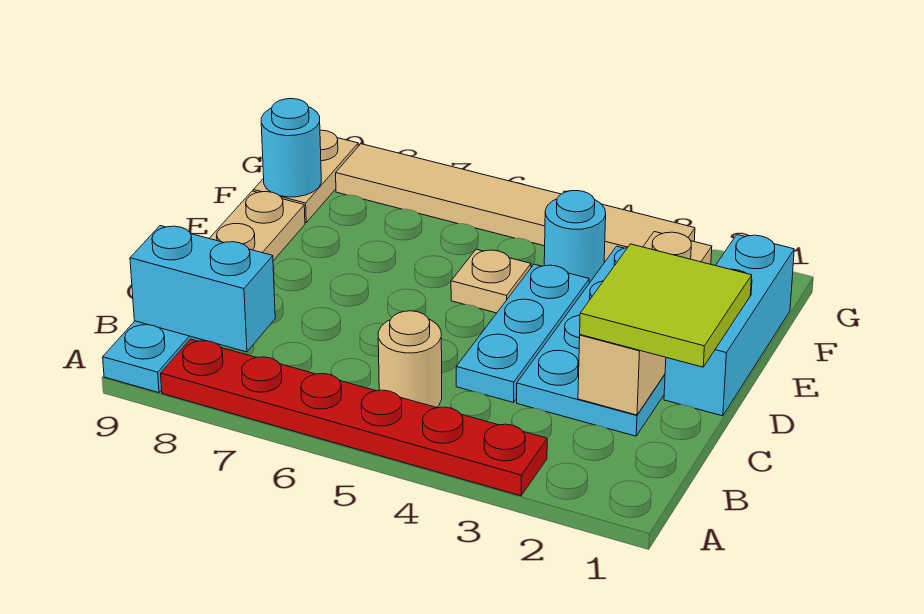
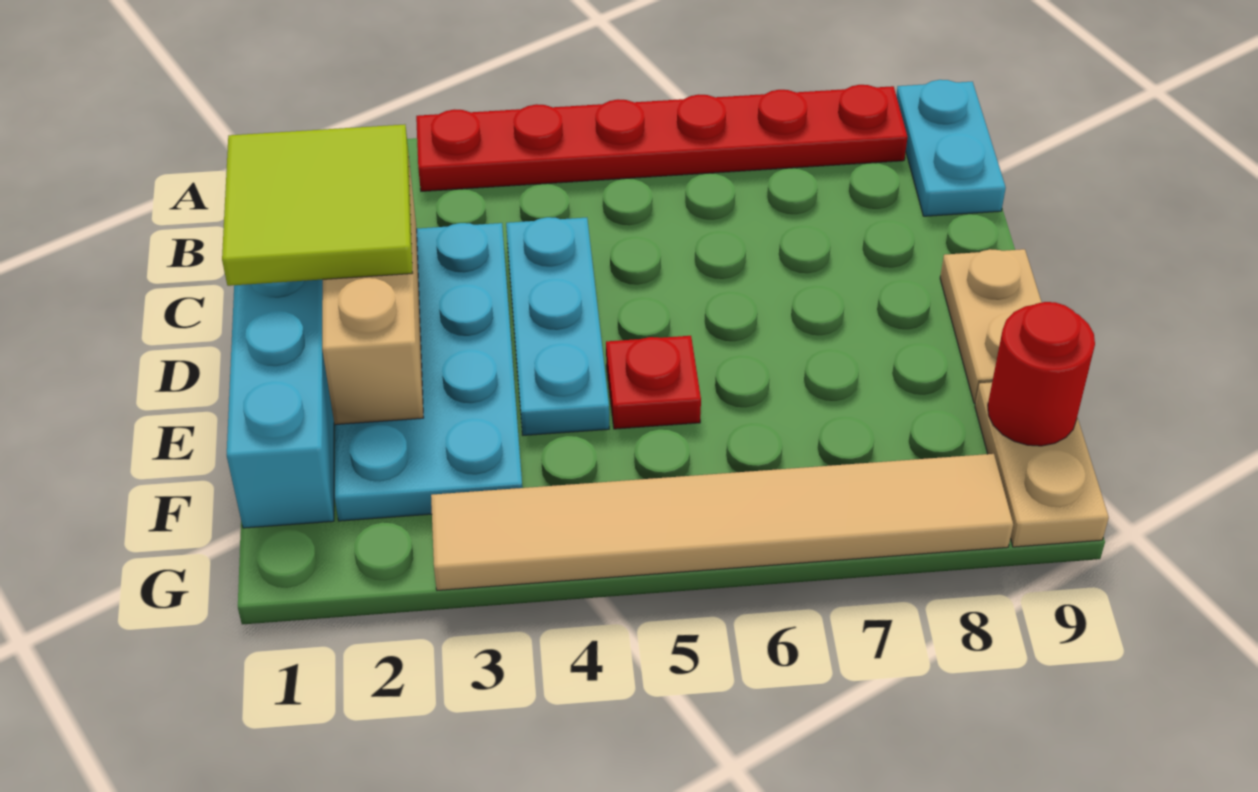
tan round brick B5 level 1 -> none
cyan brick B8:B9 level 2 -> none
tan plate E5 level 1 -> red plate E5 level 1
cyan round brick F4 level 1 -> none
cyan round brick F9 level 2 -> red round brick F9 level 2

